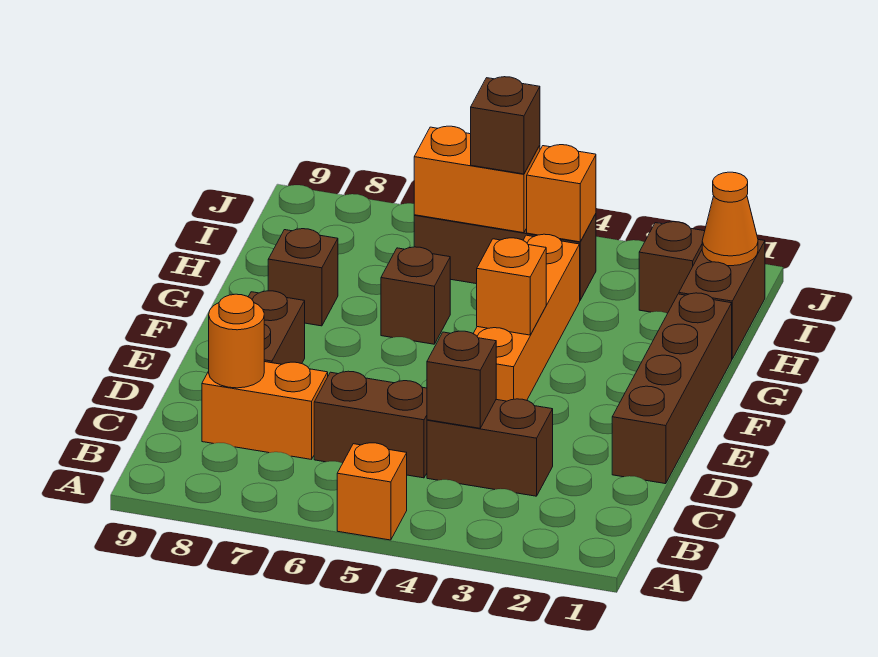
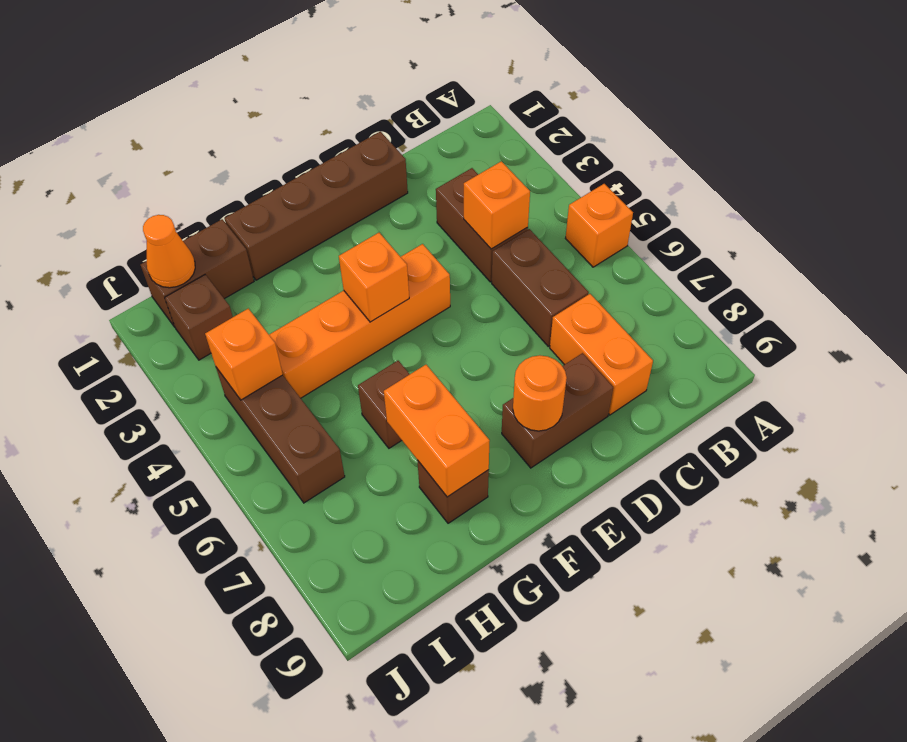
brown brick C4 level 2 -> orange brick C4 level 2
orange round brick C8 level 2 -> orange round brick E8 level 2
orange brick I5:I6 level 2 -> orange brick G7:G8 level 2
brown brick I5 level 3 -> none

